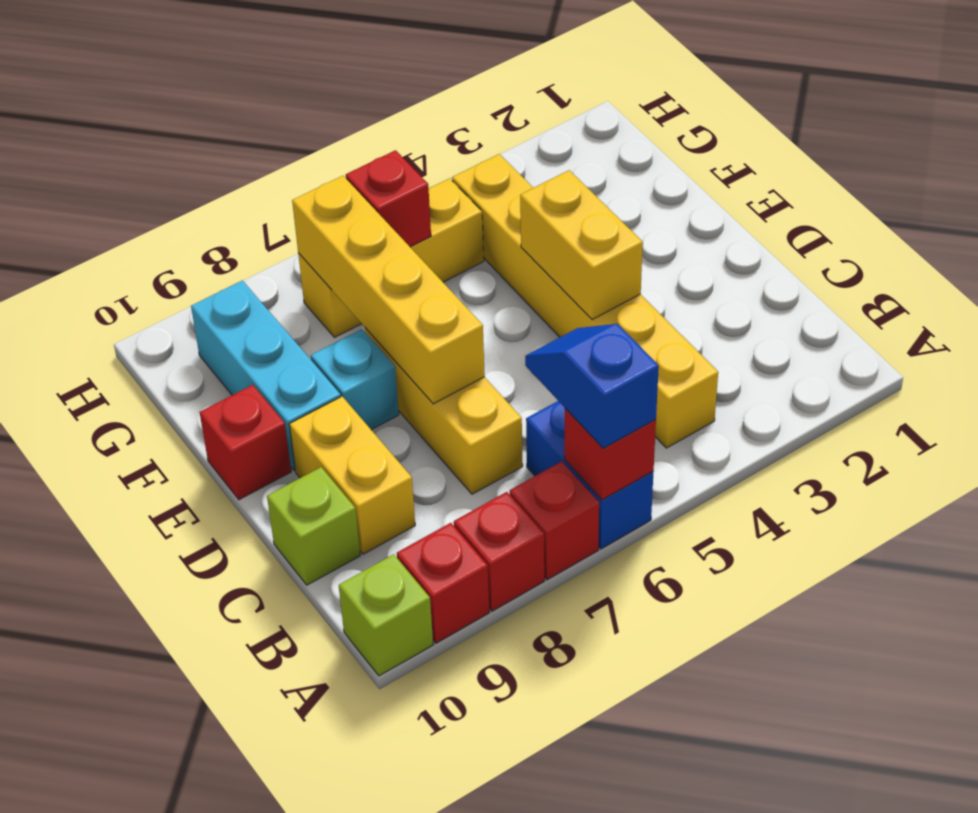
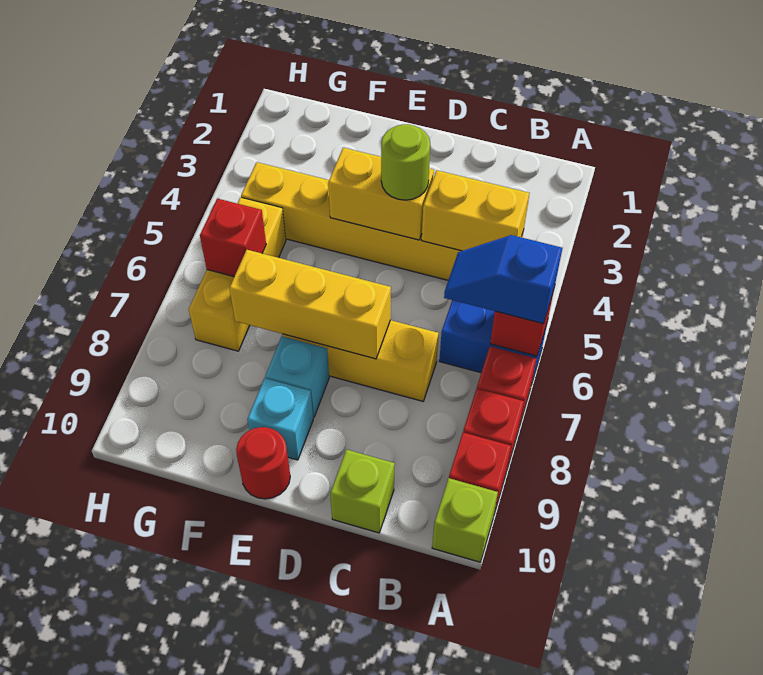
yellow brick C9:D9 level 1 -> yellow brick B4:C4 level 2
none -> lime round brick D4 level 3
yellow brick D7:G7 level 2 -> yellow brick D7:F7 level 2
cyan brick E9:G9 level 1 -> cyan brick E9 level 1
red brick E10 level 1 -> red round brick E10 level 1

